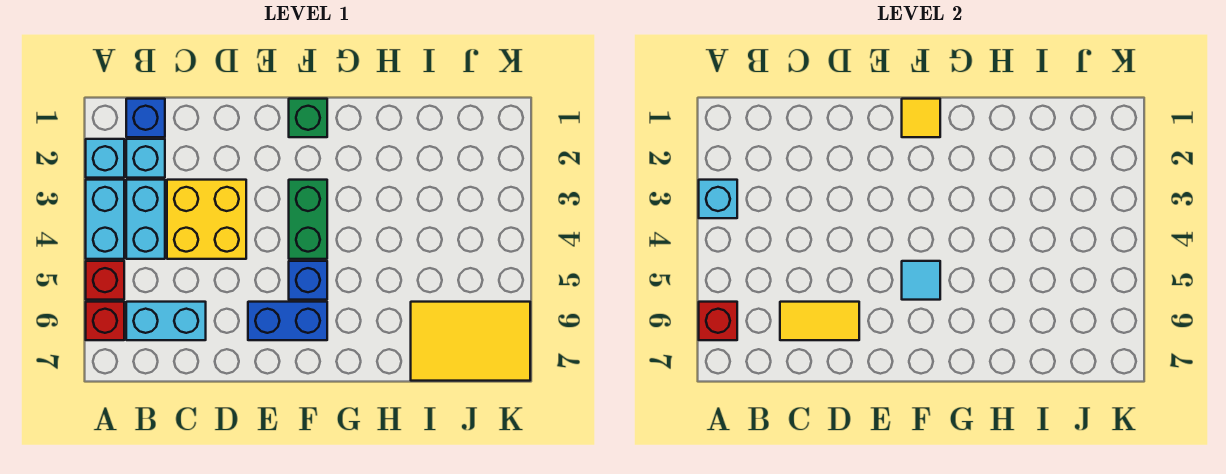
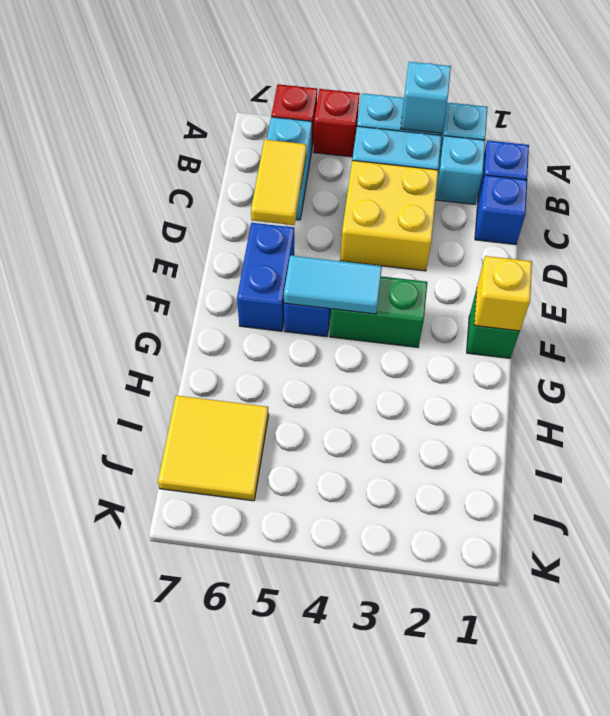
red brick A6 level 2 -> none
none -> blue brick C1 level 1
yellow tile F1 level 2 -> yellow brick F1 level 2
cyan tile F5 level 2 -> cyan tile F4:F5 level 2
yellow tile I6:K7 level 1 -> yellow tile I6:J7 level 1

